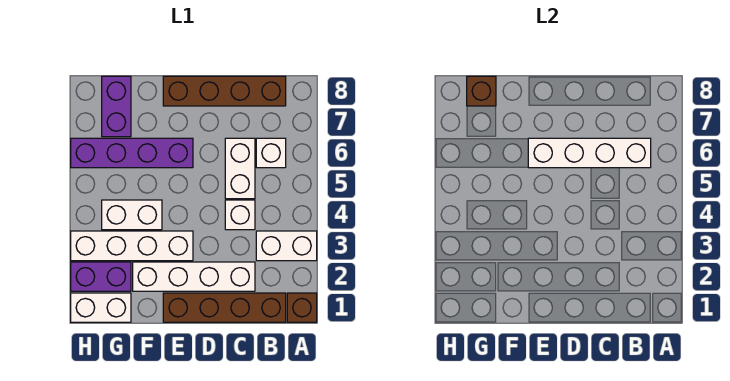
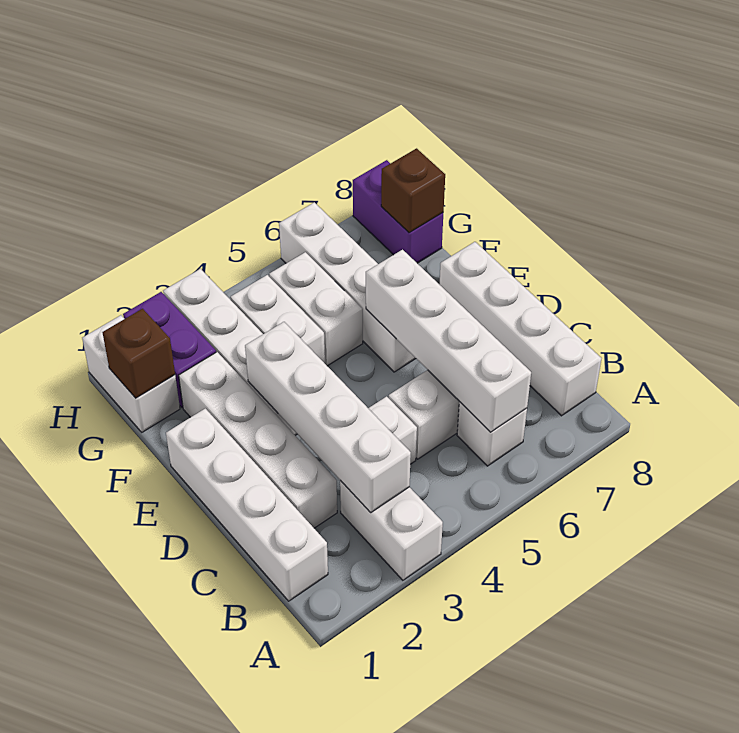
brown brick A1 level 1 -> brown brick G1 level 2
brown brick B1:E1 level 1 -> white brick B1:E1 level 1
none -> white brick B3:E3 level 2
brown brick B8:E8 level 1 -> white brick B8:E8 level 1
purple brick E6:H6 level 1 -> white brick E6:H6 level 1
none -> white brick F5:G5 level 1
purple brick G7:G8 level 1 -> purple brick G8:H8 level 1

